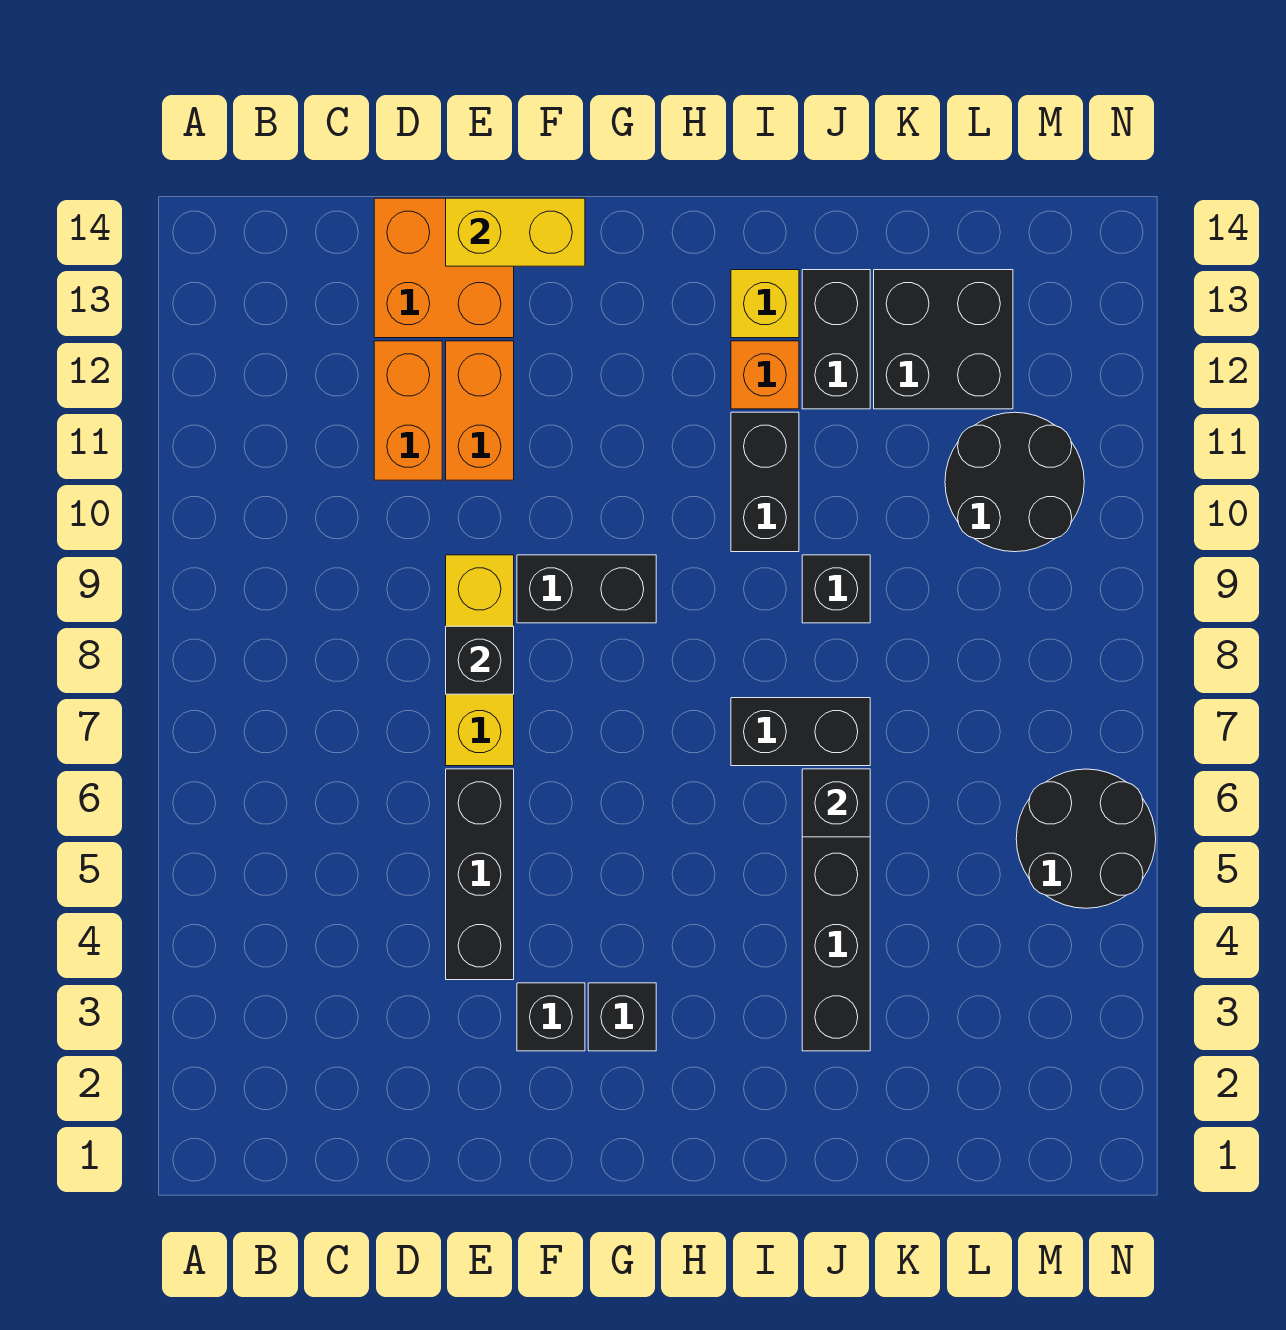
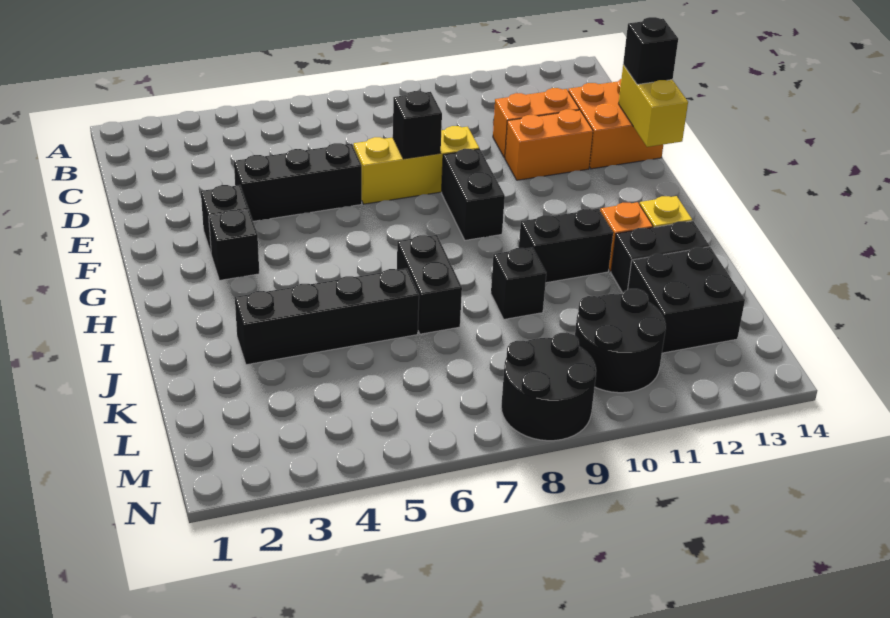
black brick J6 level 2 -> black brick E14 level 3
black round brick M5:N6 level 1 -> black round brick M8:N9 level 1

